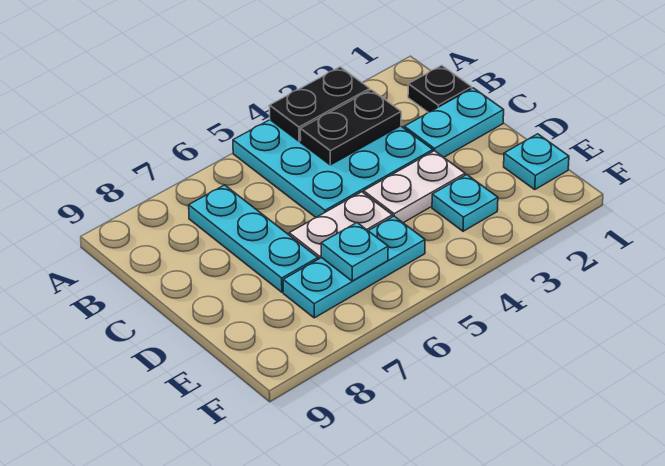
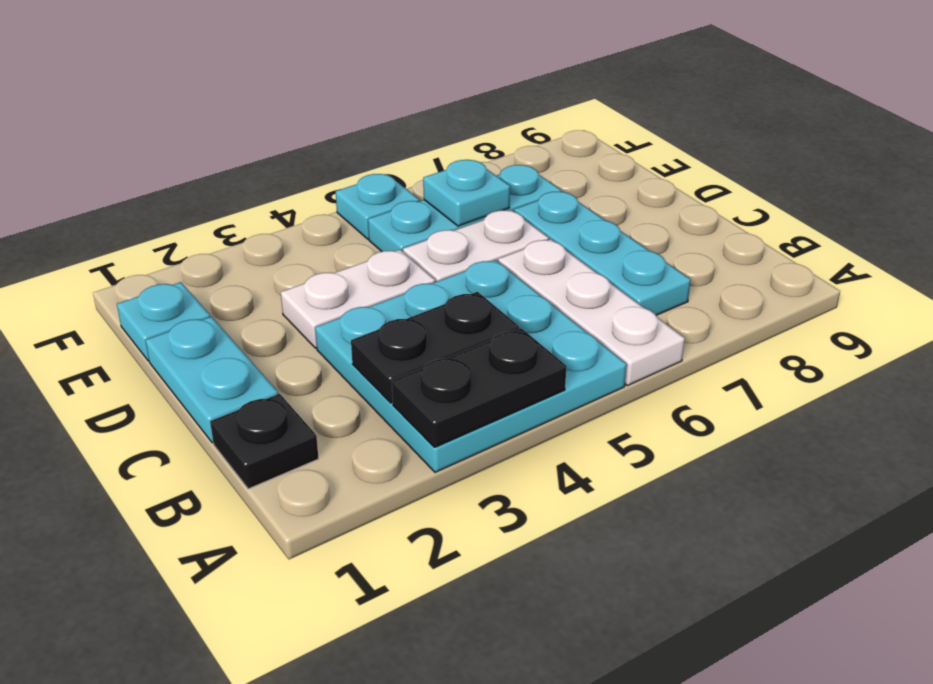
none -> white plate A6:C6 level 1
cyan plate C1:C2 level 1 -> cyan plate C1:D1 level 1
cyan plate E3 level 1 -> cyan plate F5 level 1

